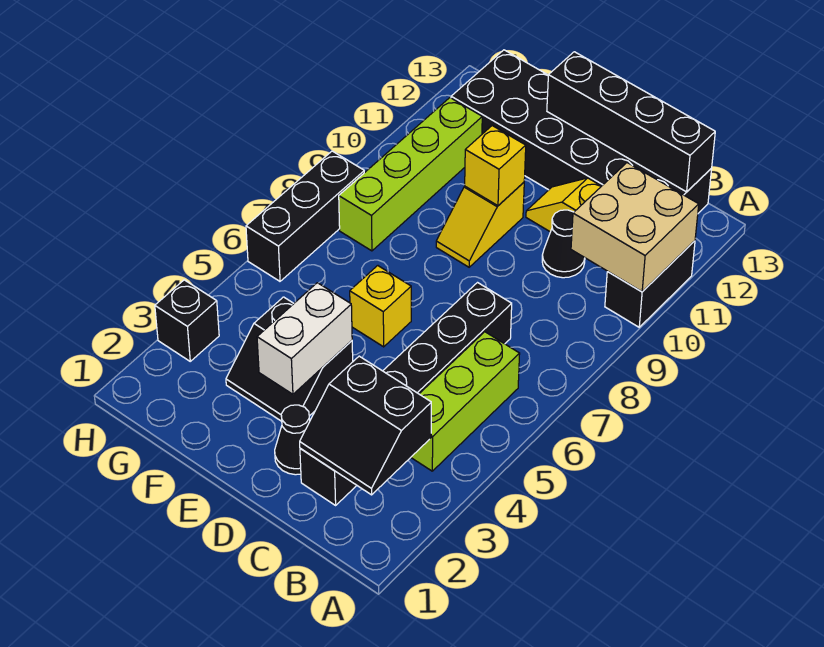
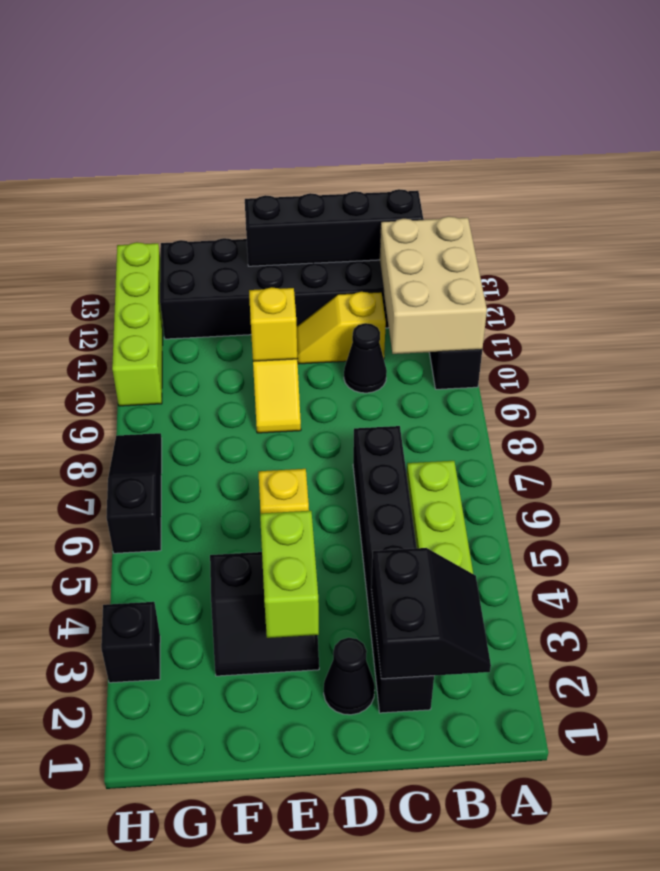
tan brick A10:B11 level 2 -> tan brick A10:B12 level 2
black slope B2:C3 level 2 top 3 -> black slope B2:C3 level 2 top C
white brick E3:E4 level 2 -> lime brick E3:E4 level 2
lime brick G8:G11 level 1 -> lime brick H10:H13 level 1
black brick H6:H8 level 1 -> black slope H6:H8 level 1 top 6

